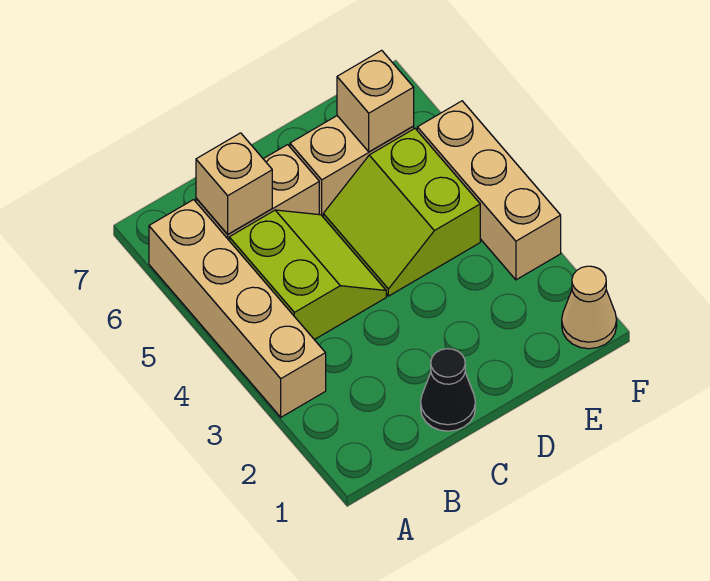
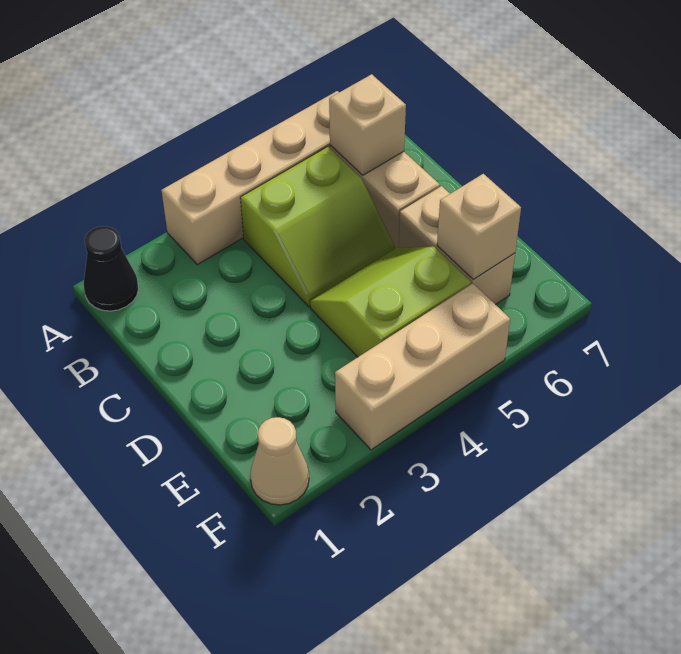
black cone C1 level 1 -> black cone A1 level 1

